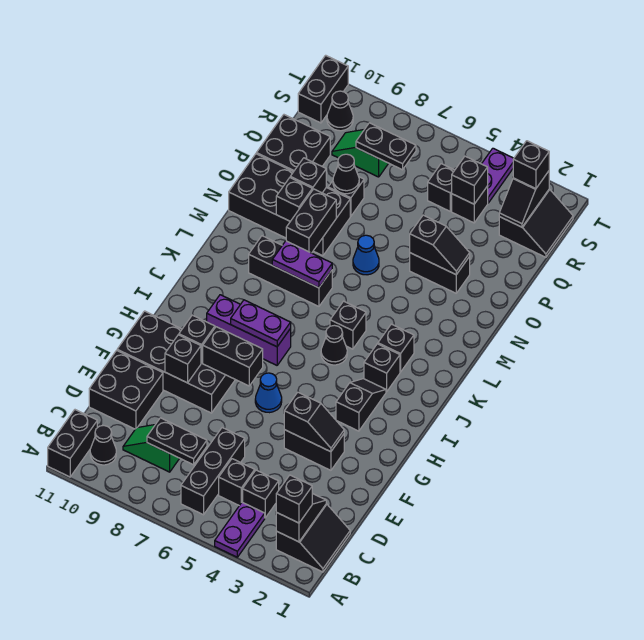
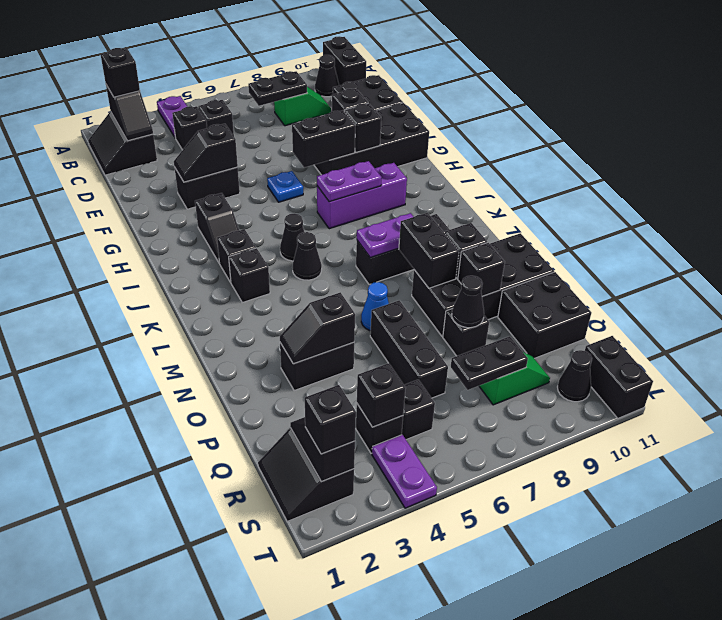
black brick B6:D6 level 1 -> black brick O6:Q6 level 1
blue cone G6 level 1 -> blue plate G6 level 1
black brick K5 level 1 -> black cone K5 level 1

